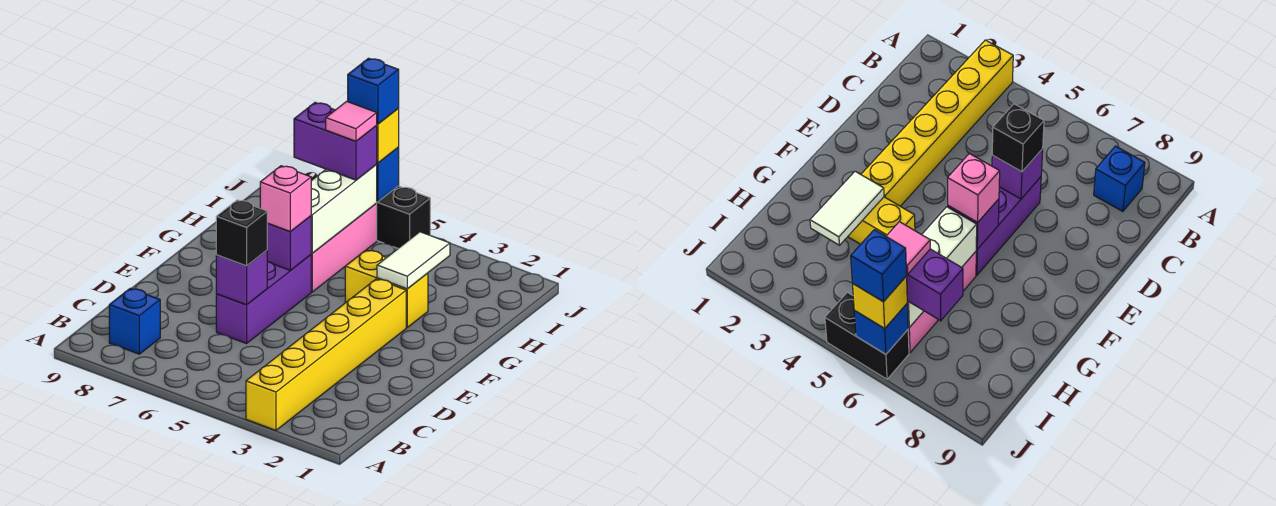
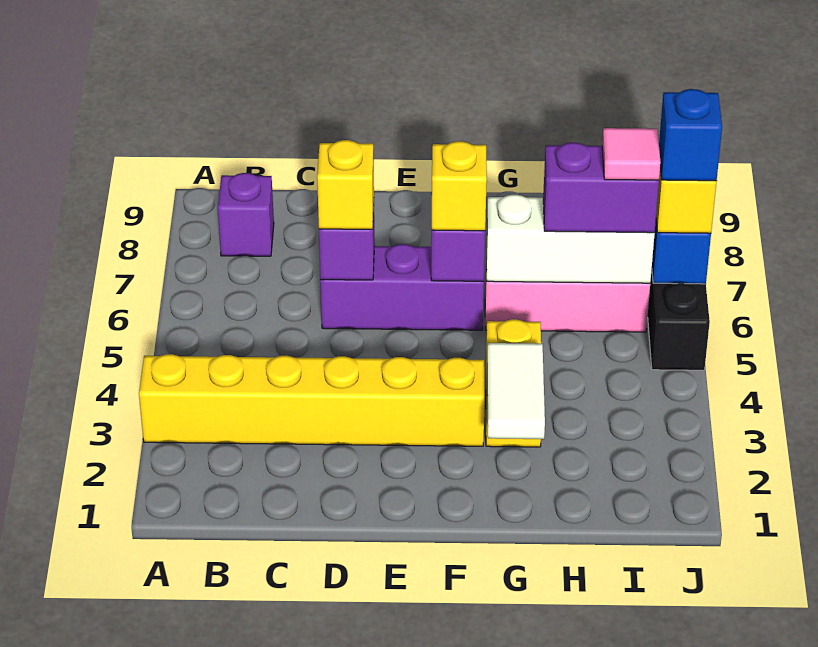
blue brick B8 level 1 -> purple brick B8 level 1
black brick D6 level 3 -> yellow brick D6 level 3
pink brick F6 level 3 -> yellow brick F6 level 3
white tile G3:H3 level 2 -> white tile G2:G3 level 2
purple brick I6:I7 level 3 -> purple brick H6:I6 level 3

